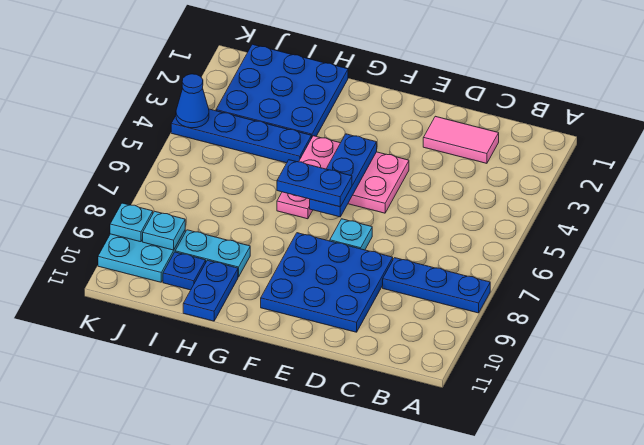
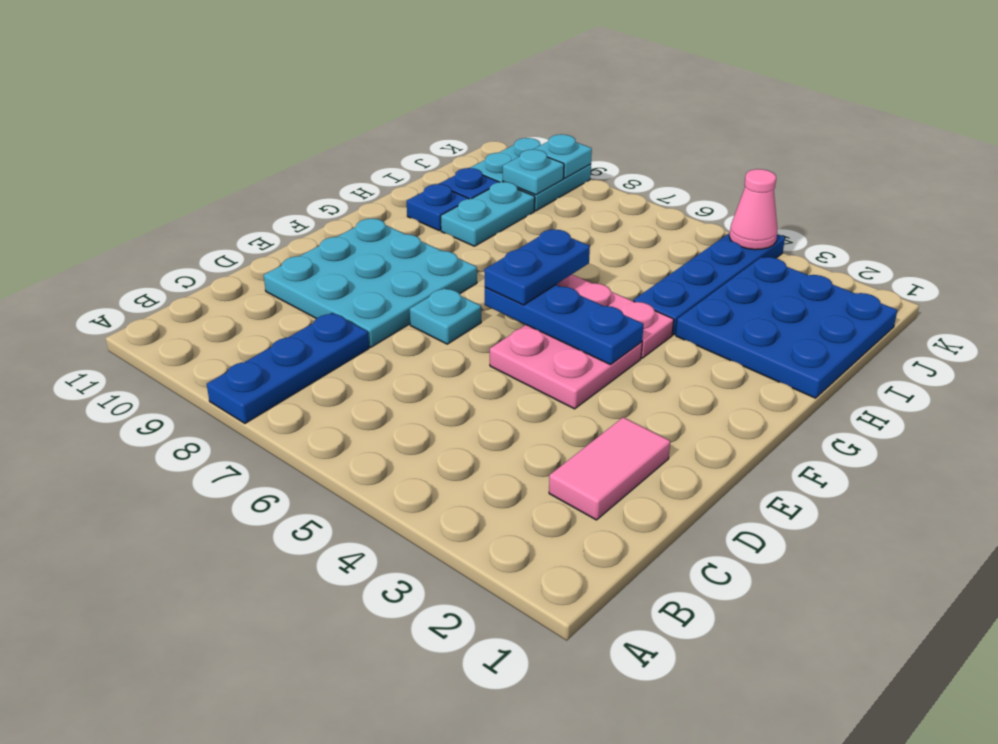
blue plate D8:F10 level 1 -> cyan plate D8:F10 level 1
blue plate H10:H11 level 1 -> blue plate H10 level 1
blue cone K4 level 2 -> pink cone K4 level 2

